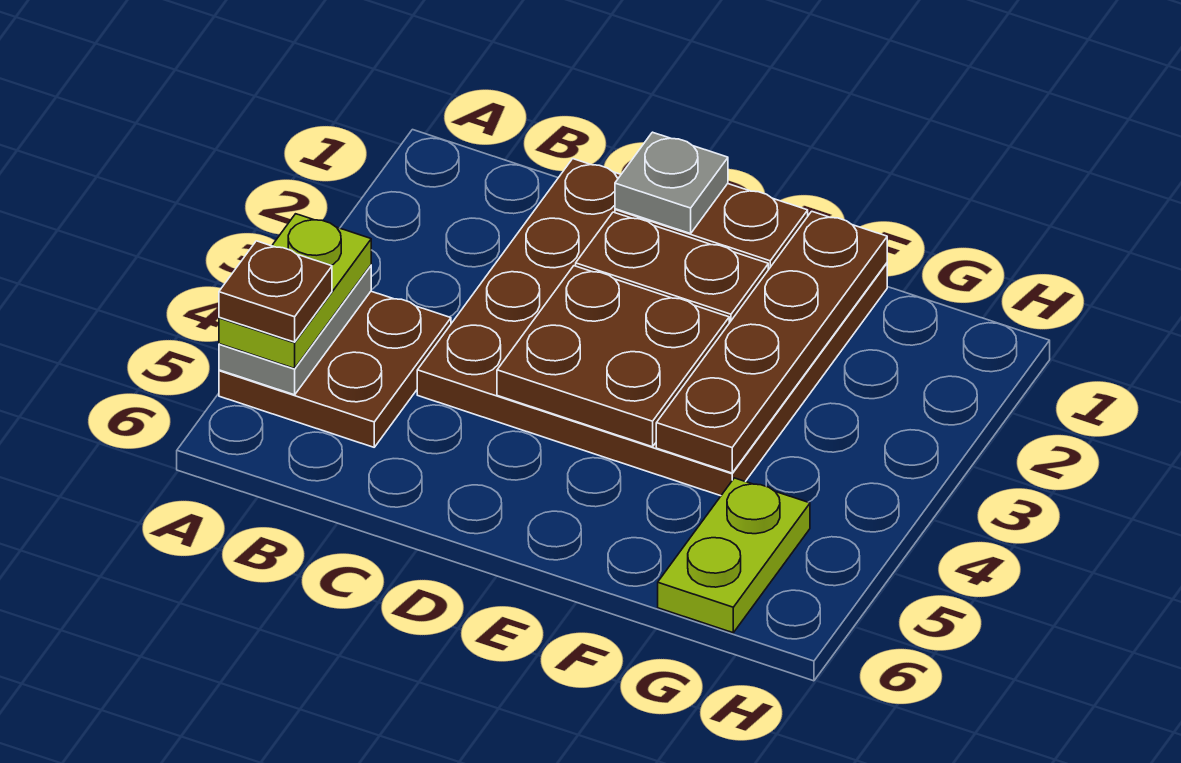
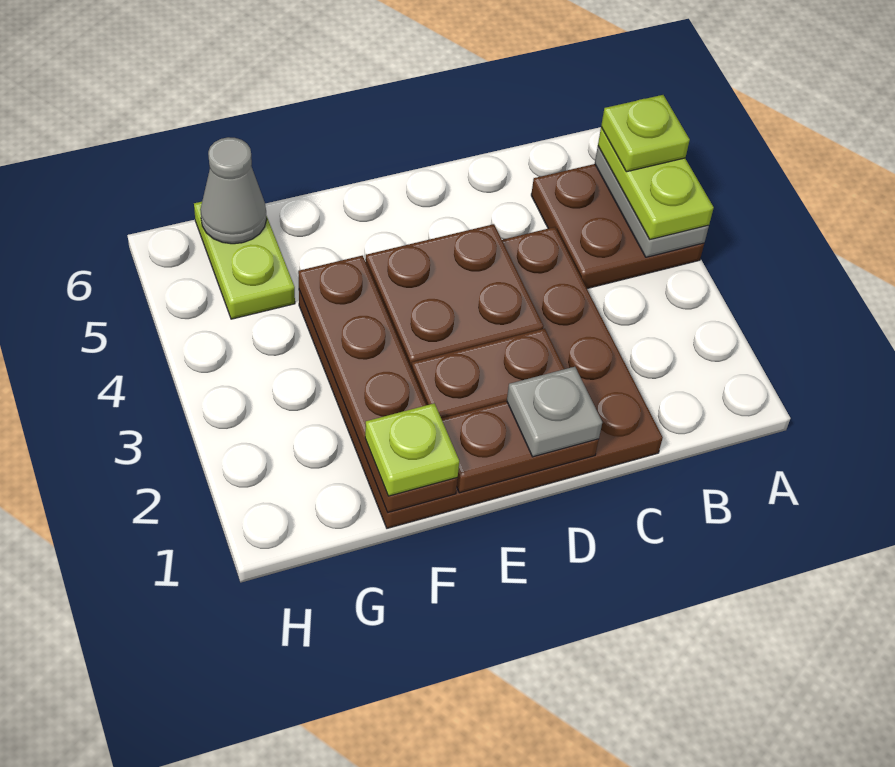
brown plate A5 level 4 -> lime plate A5 level 4
none -> lime plate F1 level 3
none -> grey cone G6 level 2

